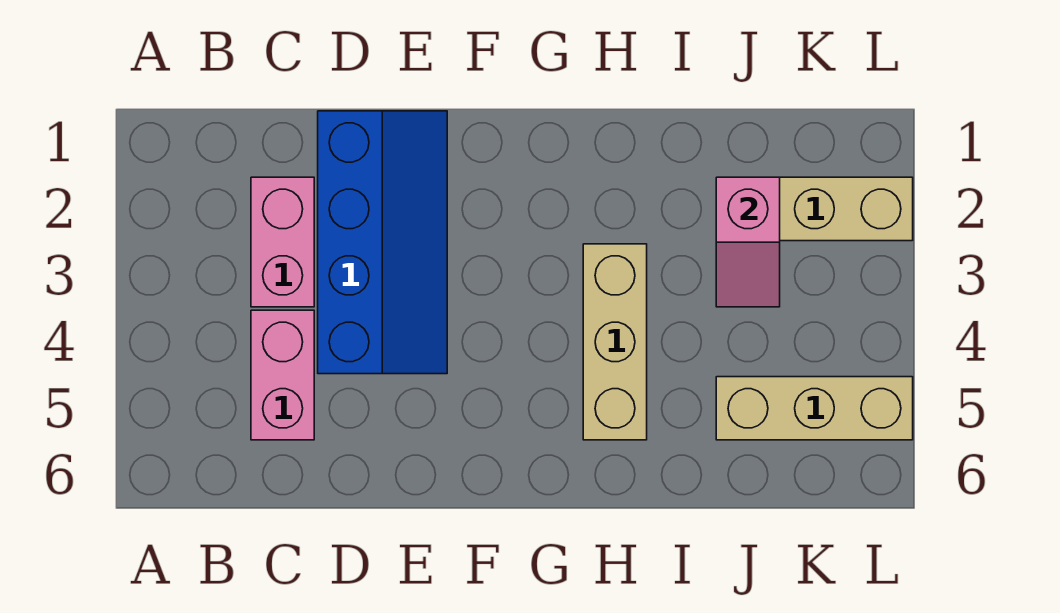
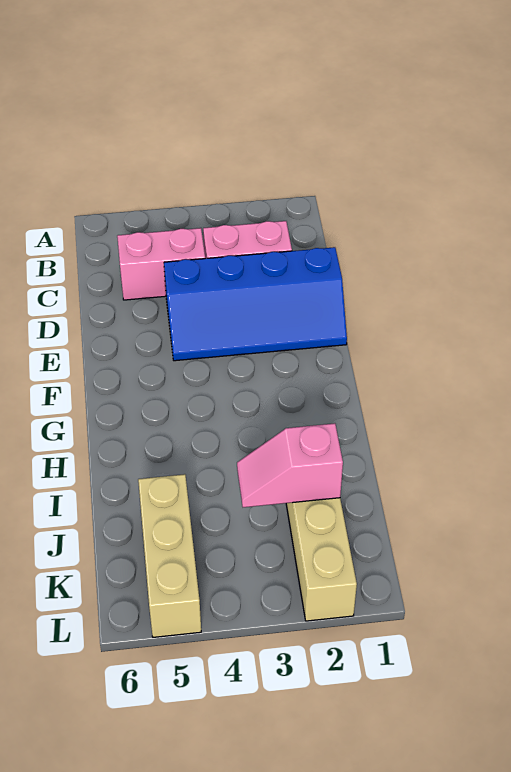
tan brick H3:H5 level 1 -> none

